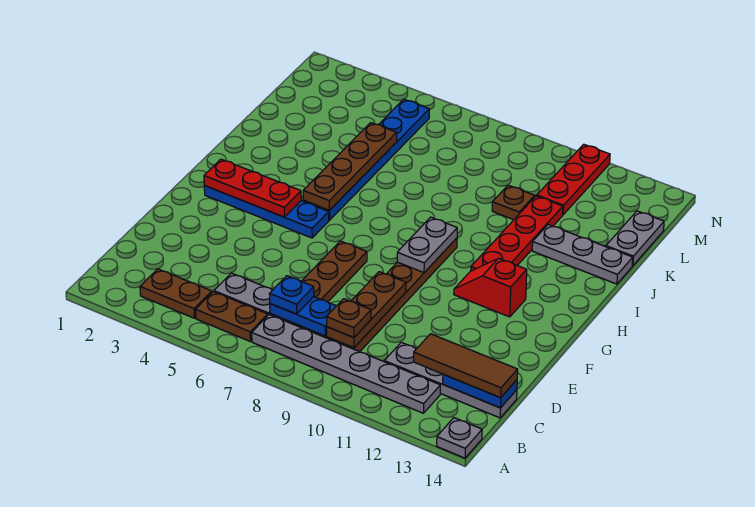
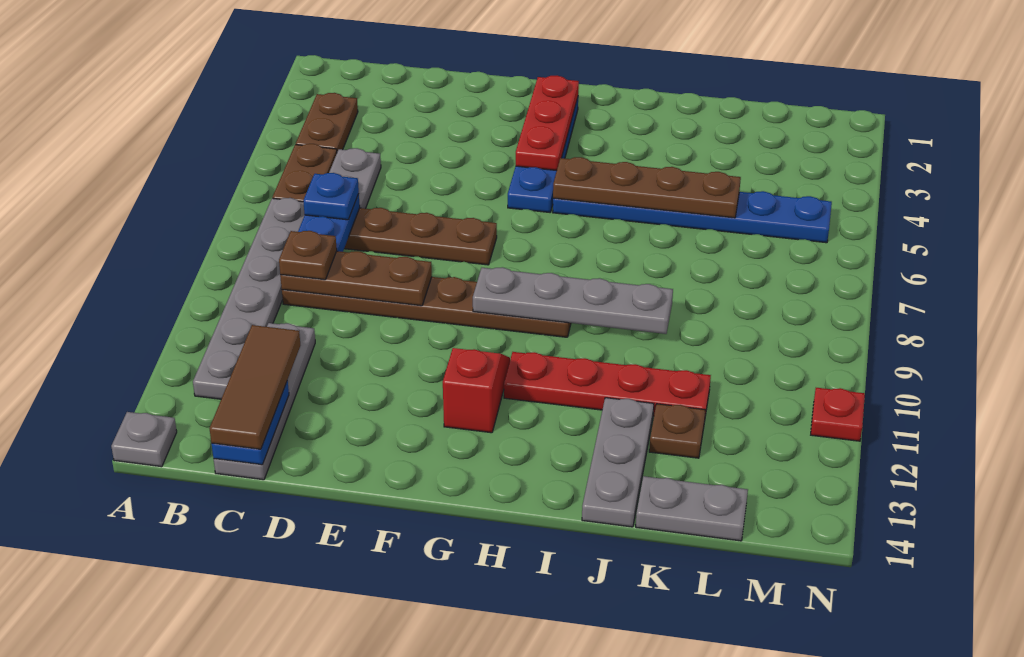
grey plate G9:H9 level 2 -> grey plate G9:J9 level 2
brown plate K10 level 1 -> brown plate K12 level 1
red plate L11:N11 level 1 -> red plate N11 level 1

